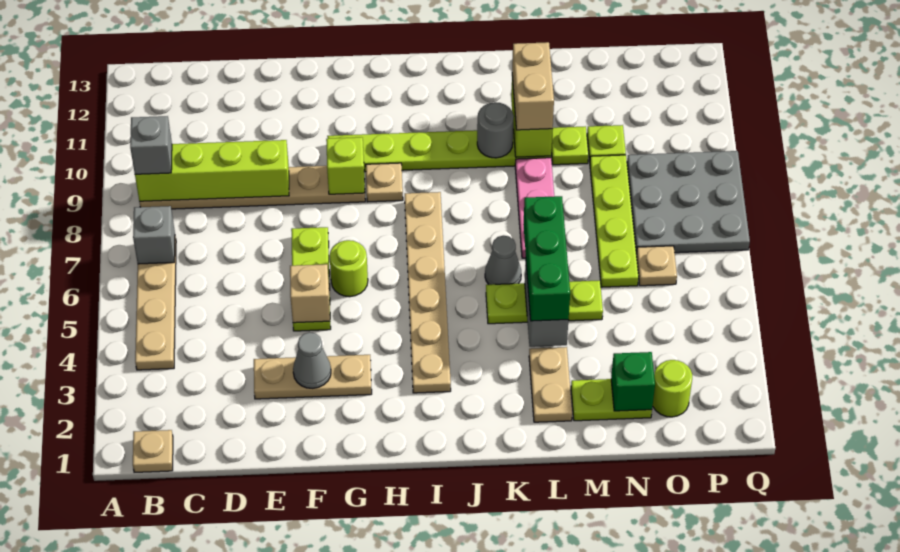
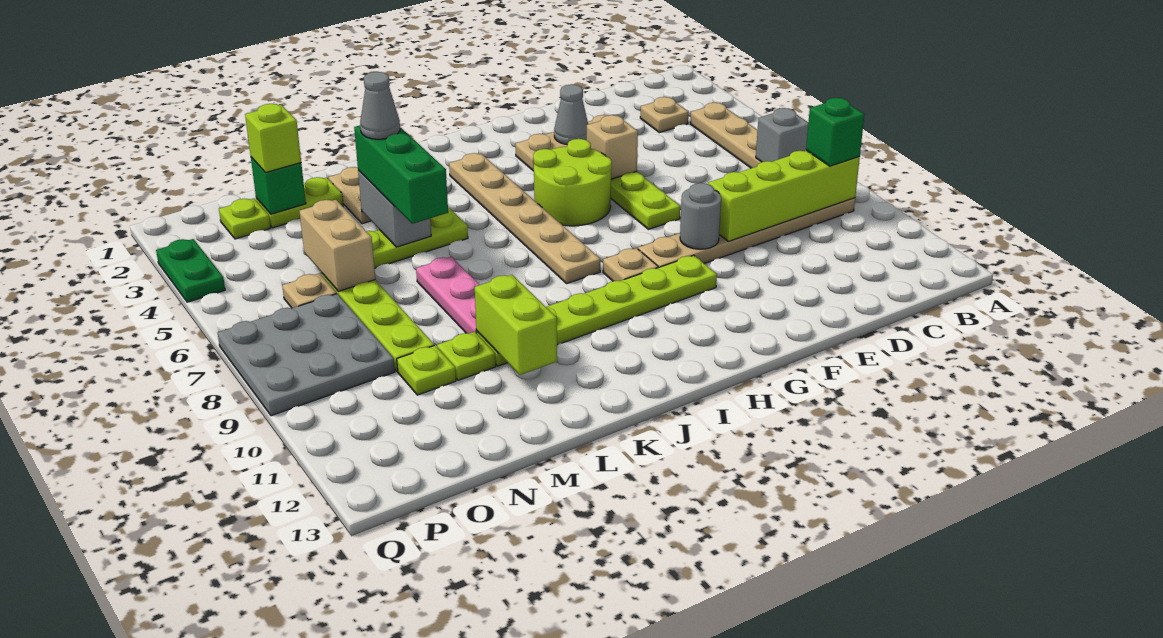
tan plate B1 level 1 -> tan plate C3 level 1
grey brick B9 level 3 -> green brick B9 level 3
lime round brick G6 level 1 -> lime round brick G5:H6 level 1
lime brick G9 level 2 -> lime brick N2 level 3
grey cone K6 level 1 -> grey cone L4 level 4
grey round brick K10 level 2 -> grey round brick F9 level 2
tan brick L10:L11 level 3 -> tan brick N5:N6 level 2
lime round brick O2 level 1 -> lime plate O2 level 1
none -> green plate Q3:Q4 level 1

